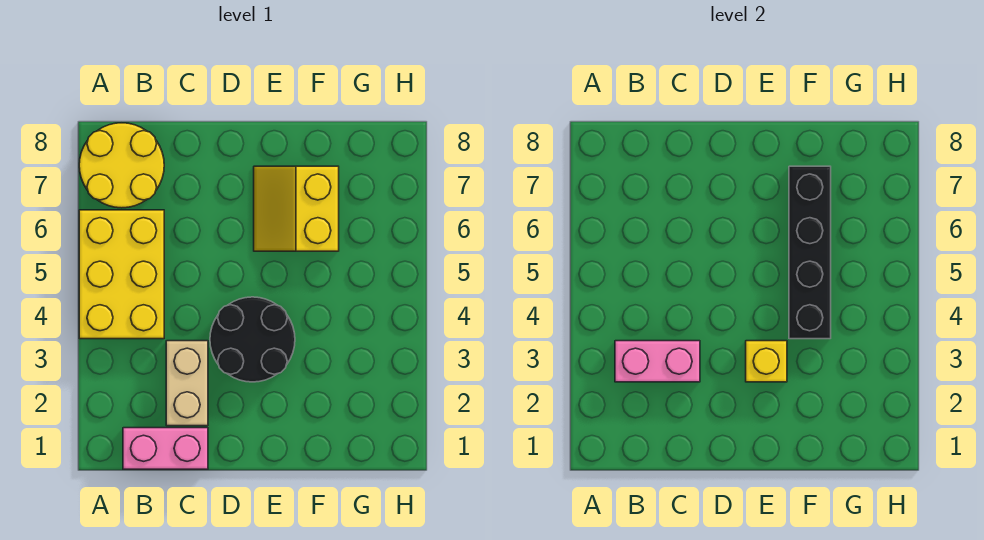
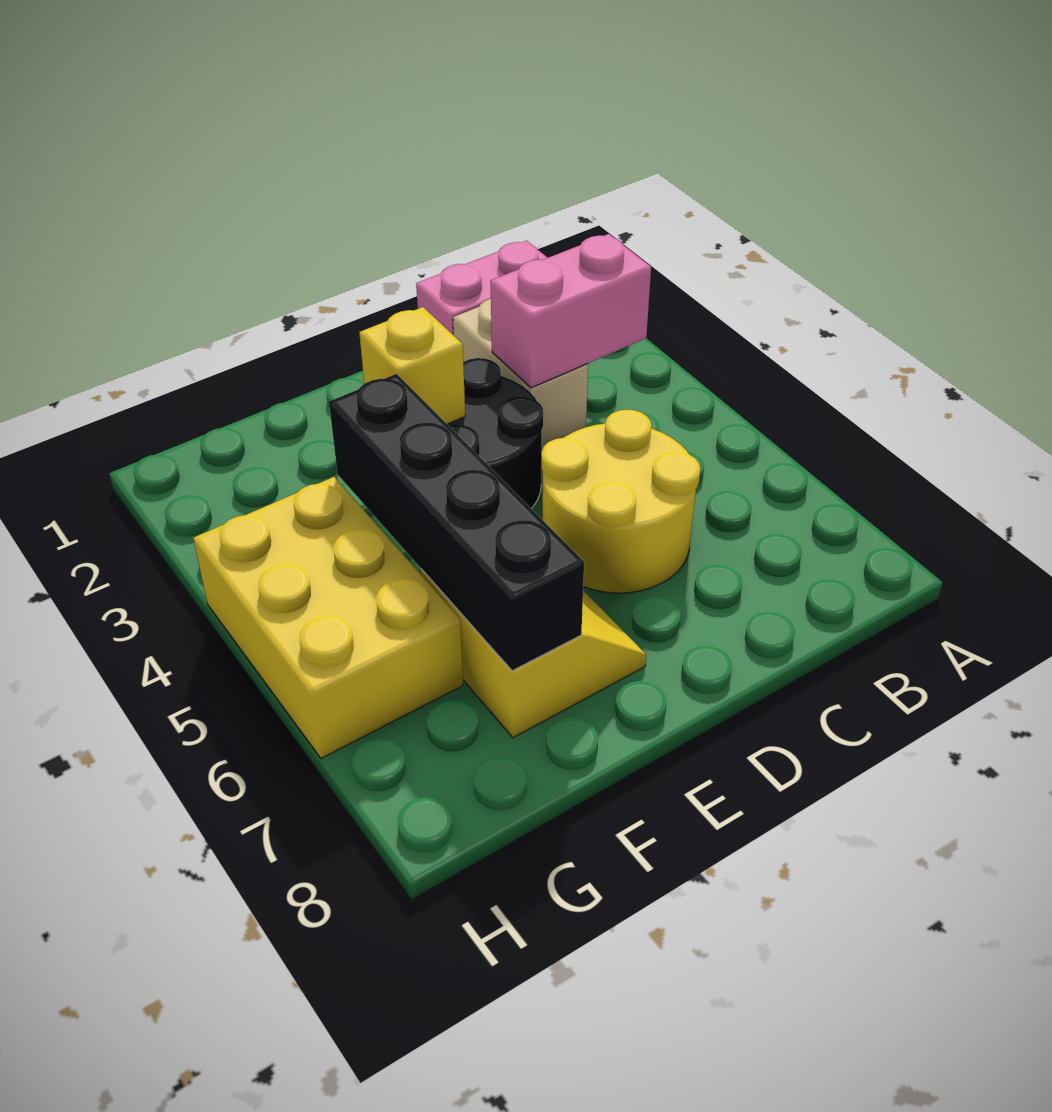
yellow brick A4:B6 level 1 -> yellow brick G4:H6 level 1
yellow round brick A7:B8 level 1 -> yellow round brick C5:D6 level 1

